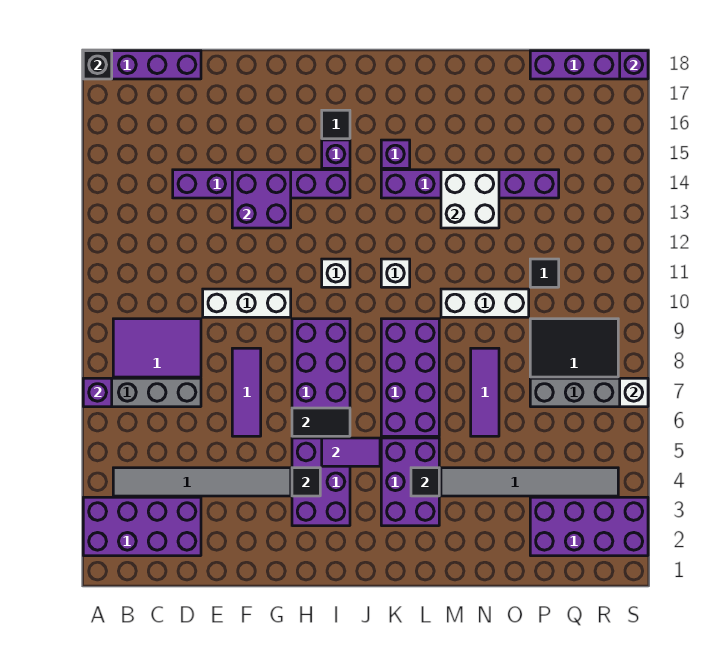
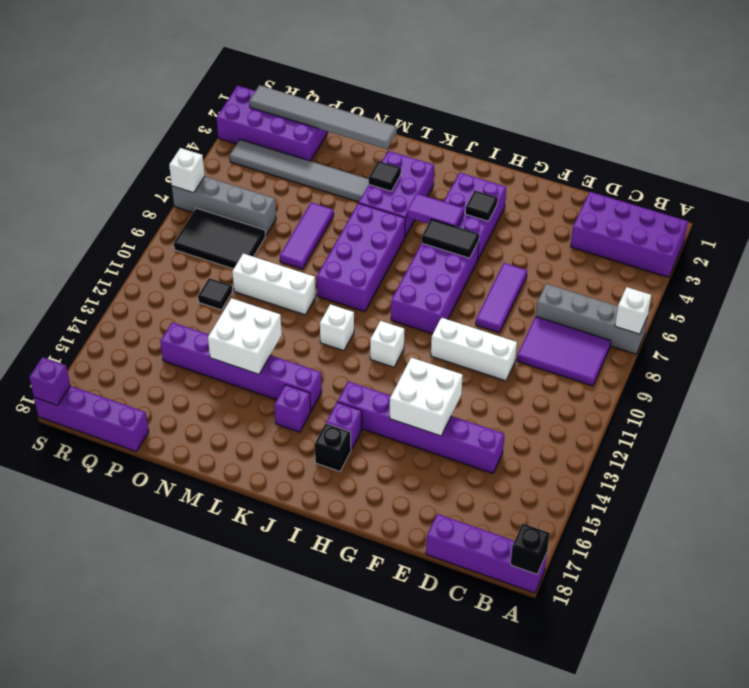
purple brick A7 level 2 -> white brick A7 level 2
grey tile B4:G4 level 1 -> grey tile M2:R2 level 2
purple brick F13:G14 level 2 -> white brick F13:G14 level 2
black tile I16 level 1 -> black brick I16 level 1

